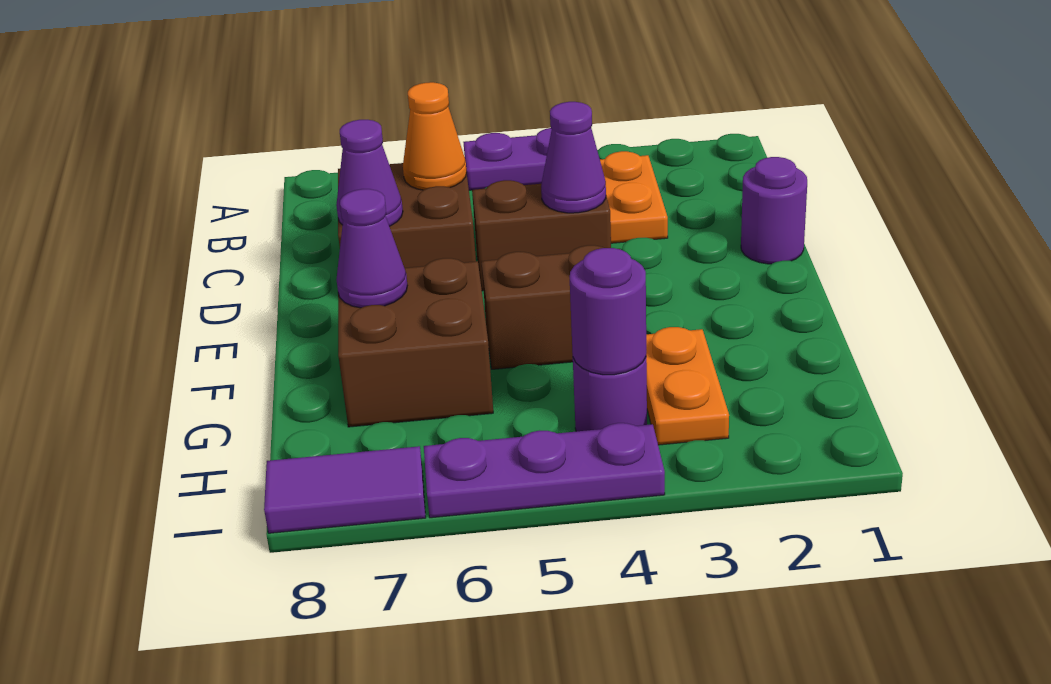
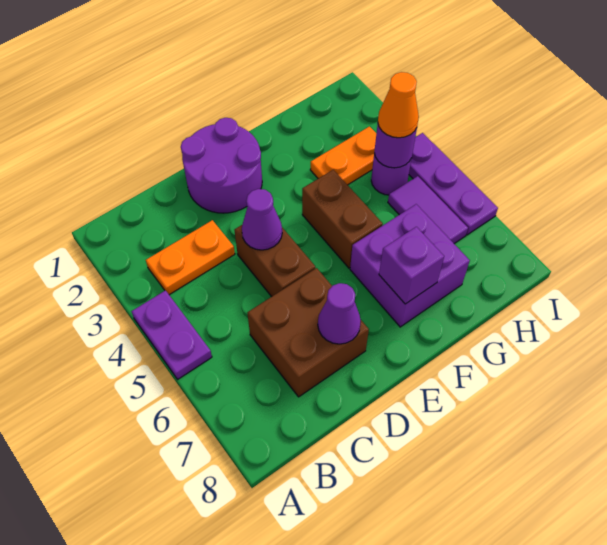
orange cone C6 level 2 -> orange cone H4 level 3
purple round brick D1 level 1 -> purple round brick D1:E2 level 1
brown brick F6:G7 level 1 -> purple brick F6:G7 level 1
purple cone F7 level 2 -> purple brick F7 level 2
purple tile I7:I8 level 1 -> purple tile H5:H6 level 1

